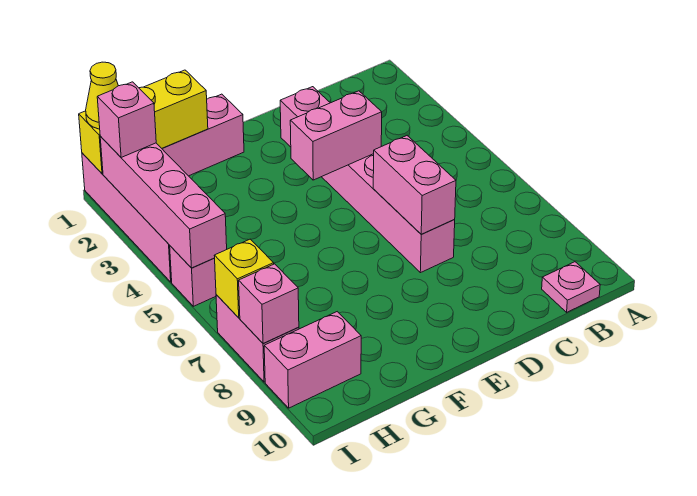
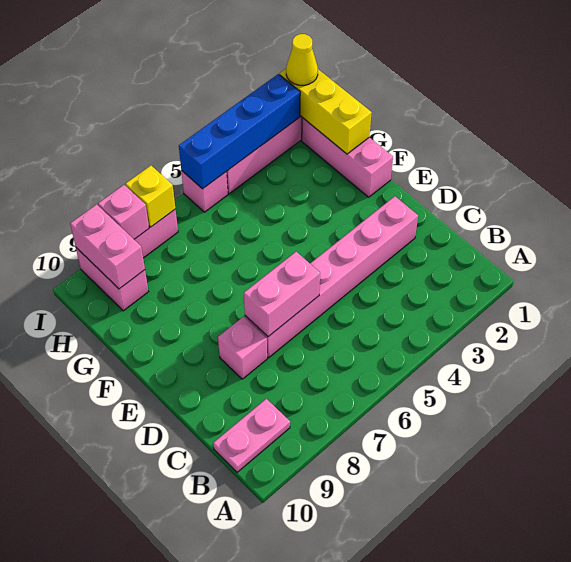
pink plate B10 level 1 -> pink plate B9:B10 level 1
pink brick D4:E4 level 2 -> pink brick H9:I9 level 2
pink brick I2:I5 level 2 -> blue brick I2:I5 level 2
pink brick I2 level 3 -> pink brick D8 level 1

